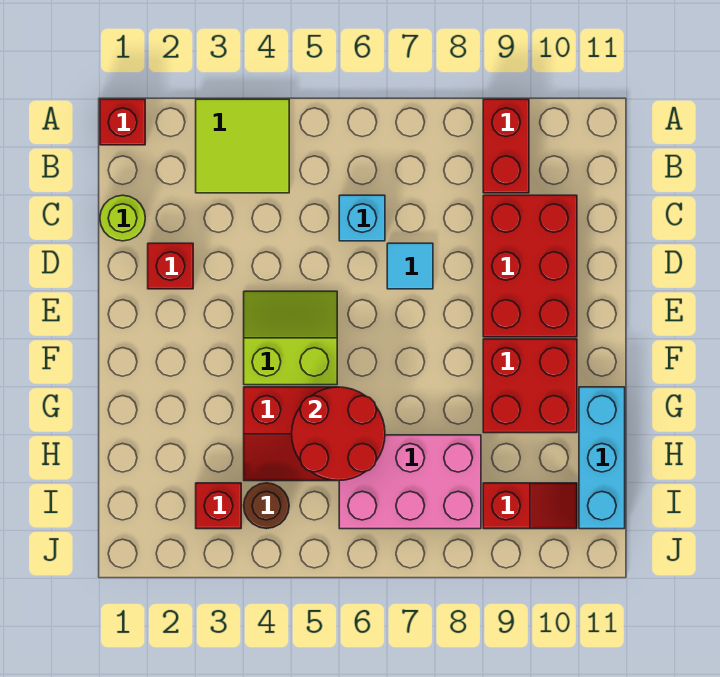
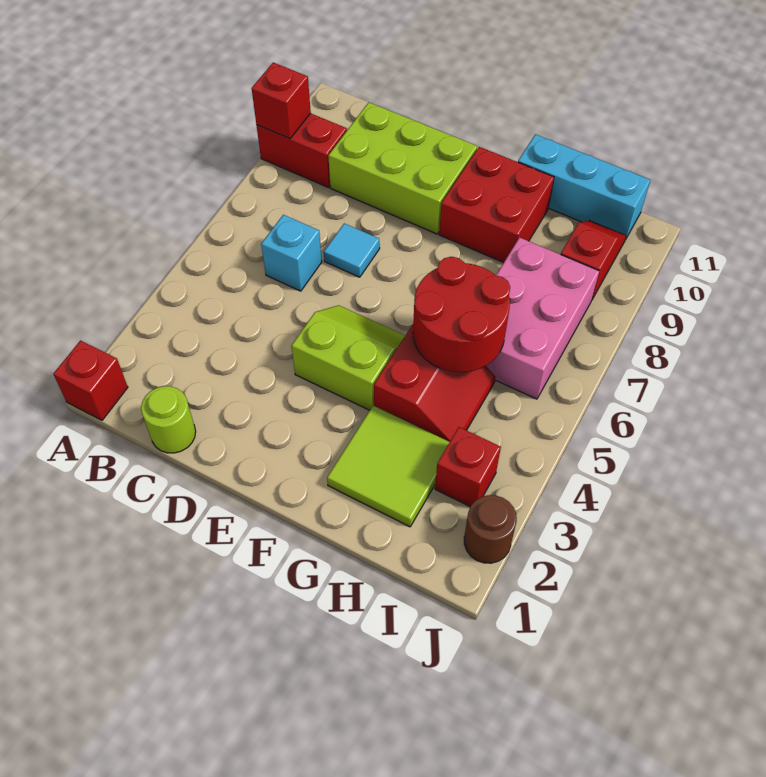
lime tile A3:B4 level 1 -> lime tile G2:H3 level 1
red brick C9:E10 level 1 -> lime brick C9:E10 level 1
red brick D2 level 1 -> red brick A9 level 2
lime slope E4:F5 level 1 top F -> lime slope E4:F5 level 1 top 4
brown round brick I4 level 1 -> brown round brick J2 level 1

